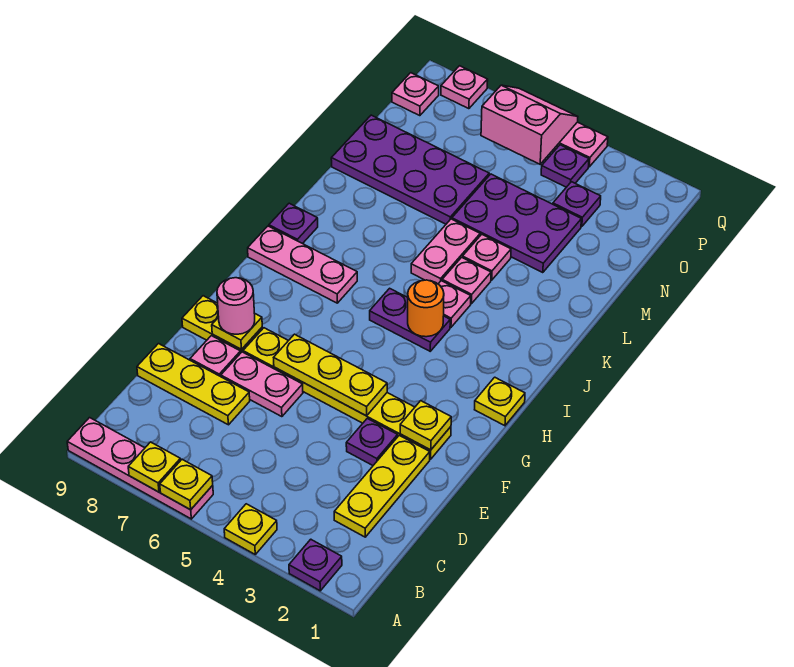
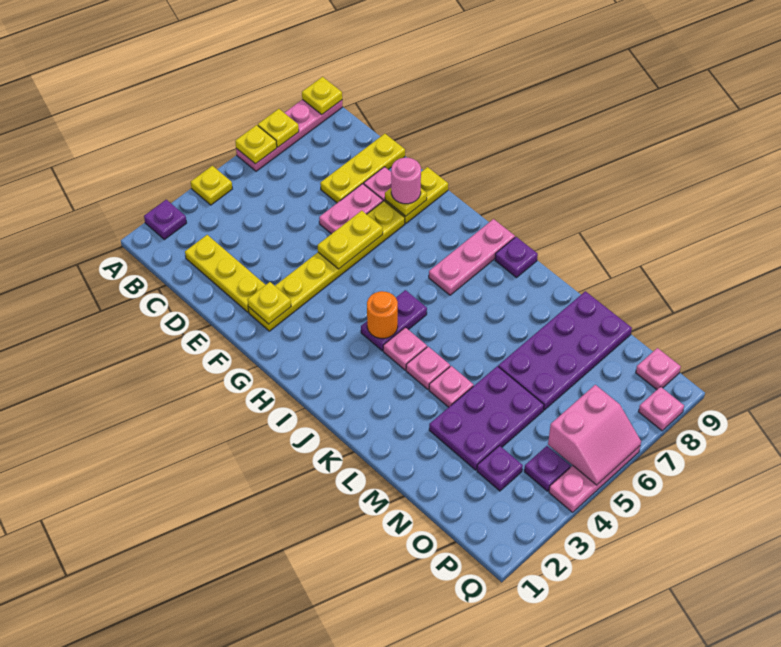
purple plate E3 level 1 -> none
yellow plate F4:F6 level 2 -> yellow plate F5:F6 level 2
yellow plate H1 level 1 -> yellow plate A9 level 2
pink plate K5:L5 level 1 -> none

